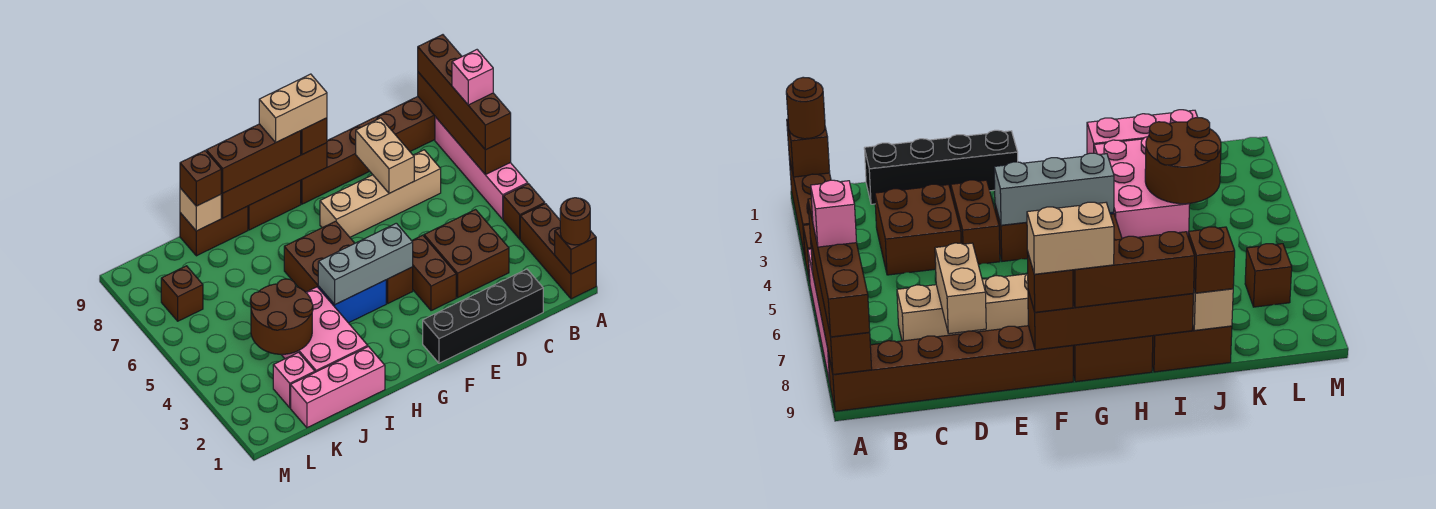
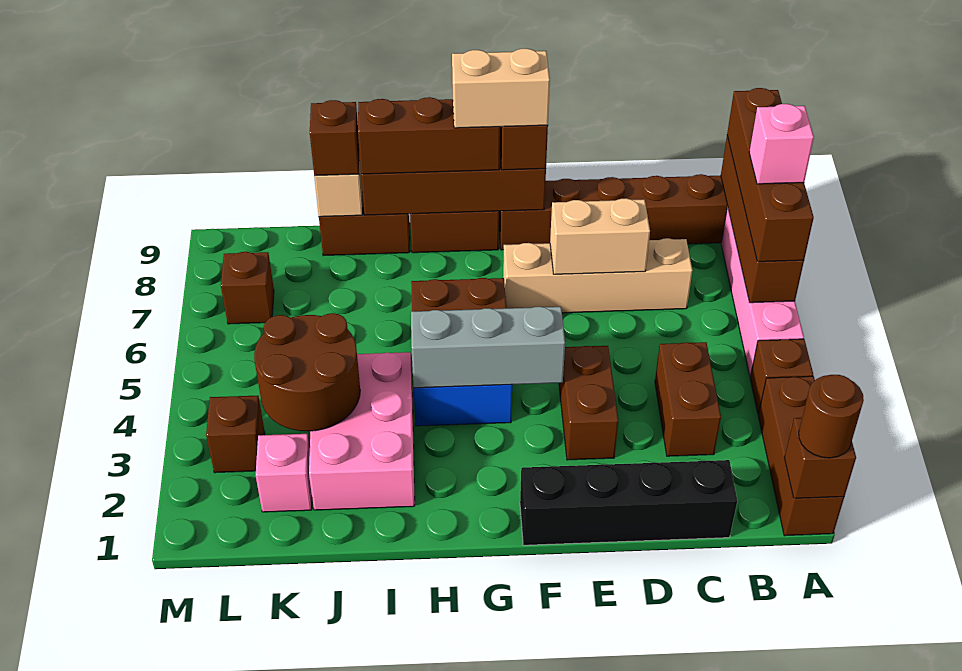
brown brick C3:D4 level 1 -> brown brick C3:C4 level 1
tan brick D7:D8 level 2 -> tan brick D7:E7 level 2
brown brick F4 level 1 -> brown brick L3 level 1
pink brick I1:K1 level 1 -> none

